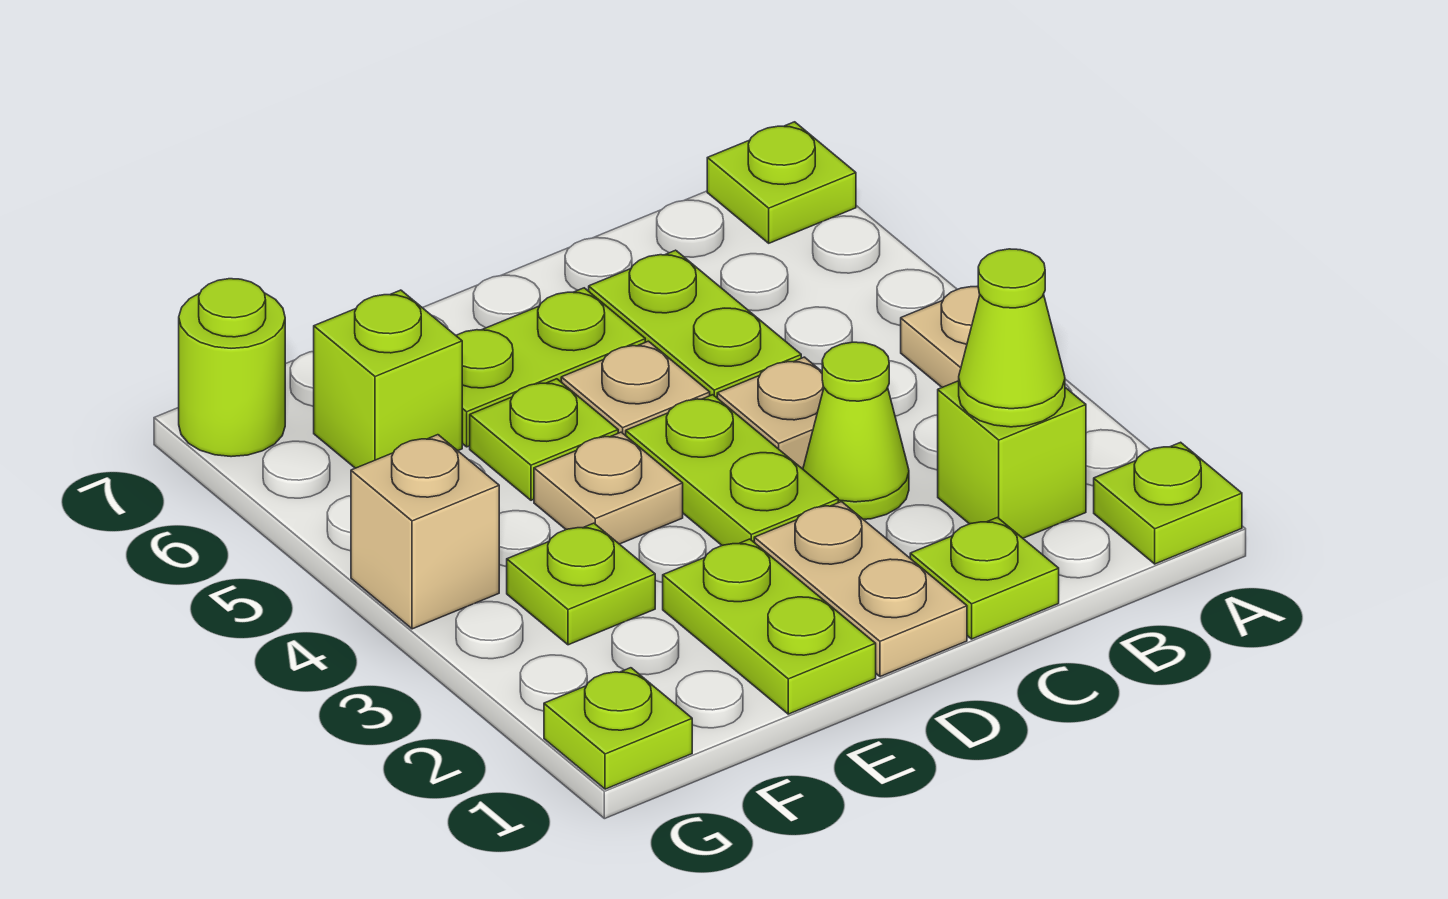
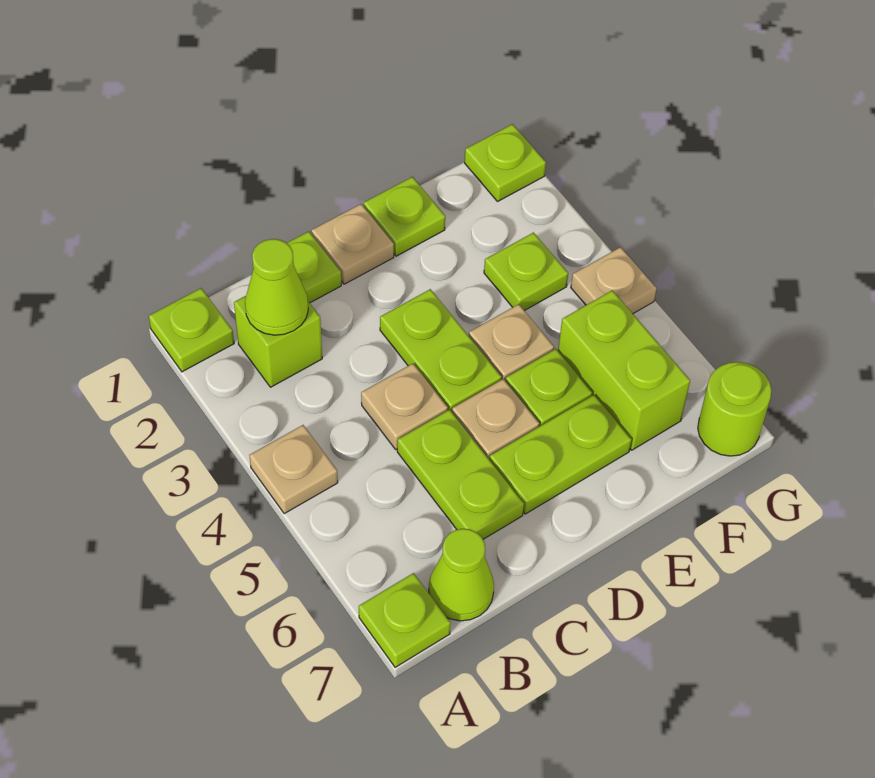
lime cone C3 level 1 -> lime cone B7 level 1
tan plate D1:D2 level 1 -> tan plate D1 level 1
lime plate E1:E2 level 1 -> lime plate E1 level 1
lime brick F6 level 1 -> lime brick F5:F6 level 1
tan brick G4 level 1 -> tan plate G4 level 1

